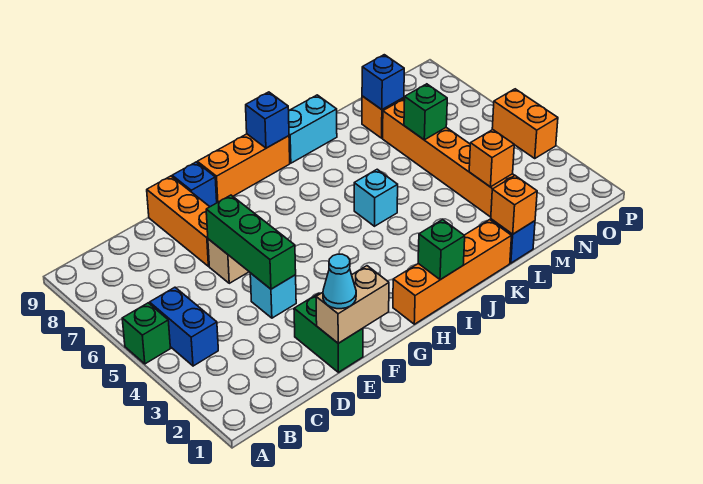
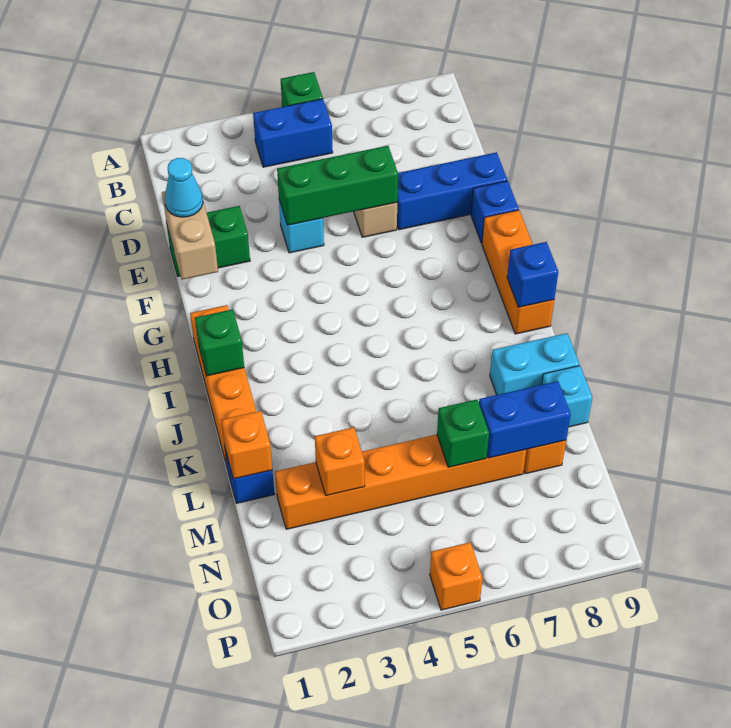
orange brick E7:E9 level 1 -> blue brick E7:E9 level 1
cyan brick J5 level 1 -> cyan brick L9 level 1
cyan brick J9:K9 level 1 -> cyan brick K8:K9 level 1
blue brick M8 level 2 -> blue brick M7:M8 level 2
orange brick P4:P5 level 1 -> orange brick P5 level 1

